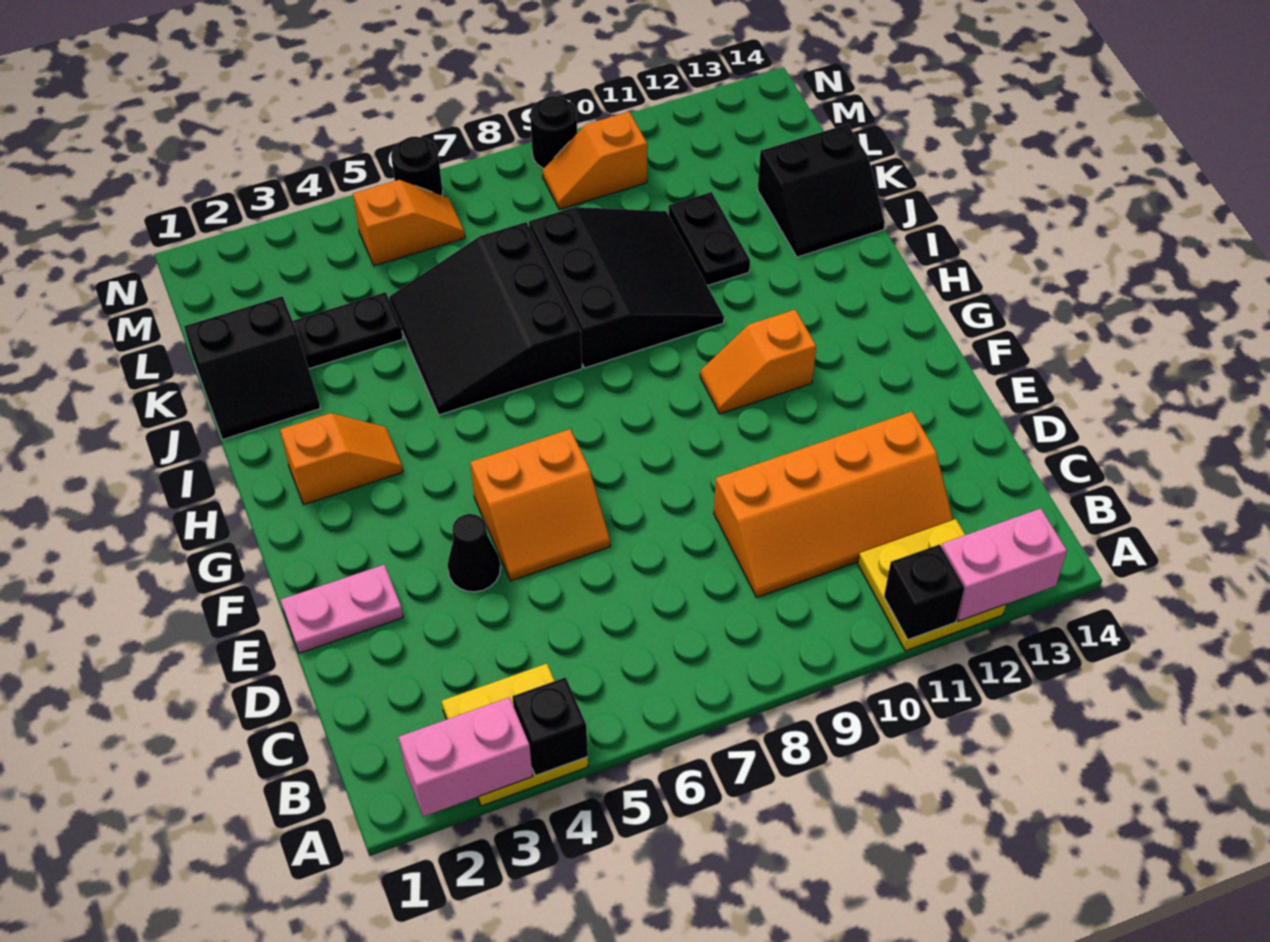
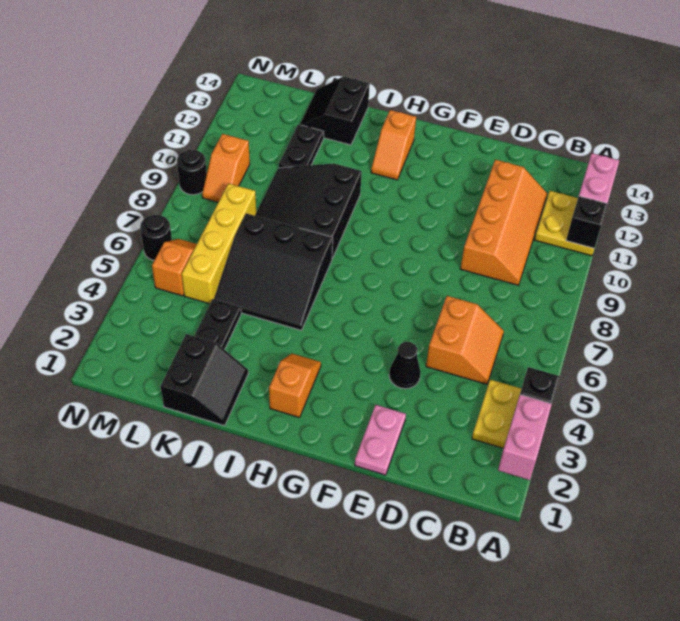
orange slope E5:F6 level 1 top F -> orange slope C5:D6 level 1 top D
orange slope G10:G11 level 1 top 11 -> orange slope H12:H13 level 1 top 13
black slope I8:K10 level 1 top 8 -> black slope I8:K10 level 1 top I
black plate J11:K11 level 1 -> black plate K11:K12 level 1
black slope J13:K14 level 1 top K -> black slope J13:K14 level 1 top J
none -> yellow brick L5:L8 level 1

